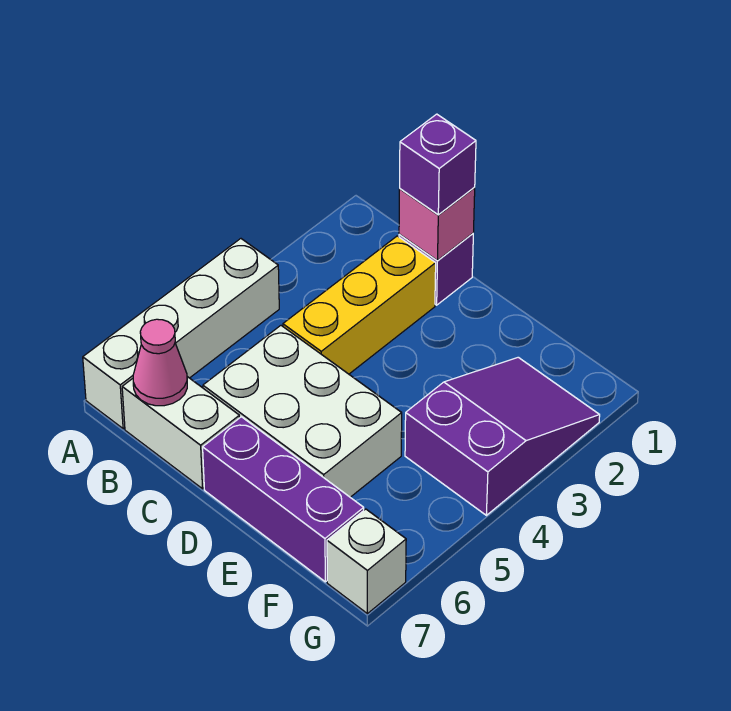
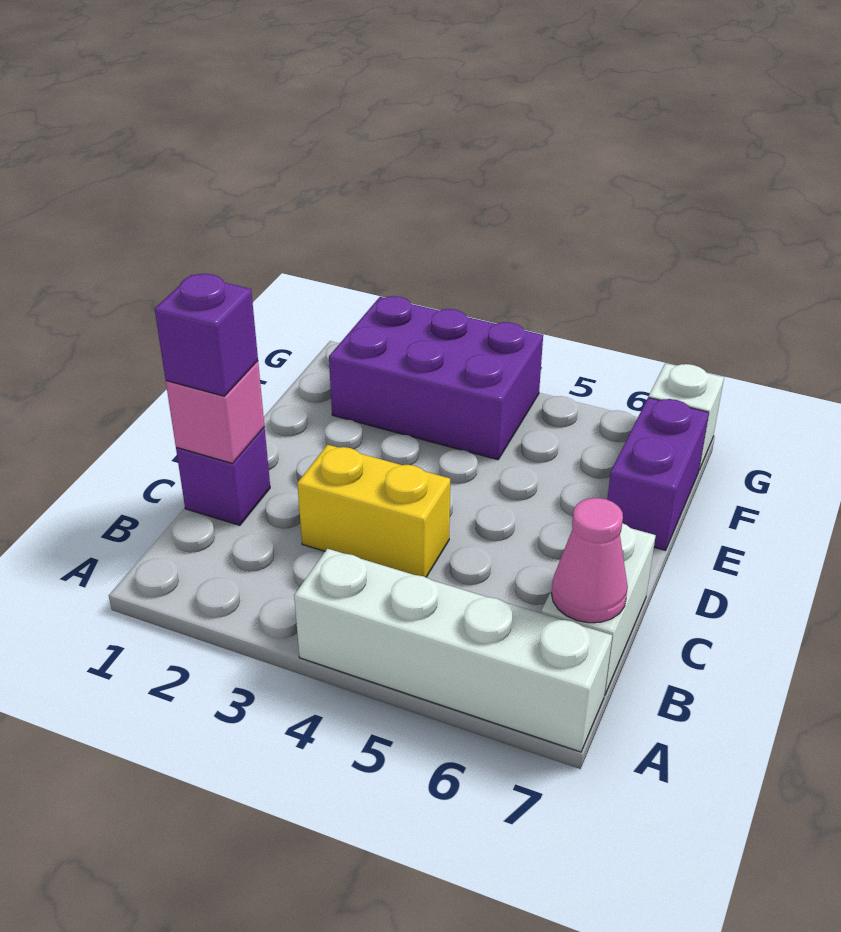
yellow brick C2:C4 level 1 -> yellow brick C3:C4 level 1
white brick C5:E6 level 1 -> none
purple brick D7:F7 level 1 -> purple brick E7:F7 level 1
purple slope F2:G4 level 1 top 4 -> purple brick F2:G4 level 1

